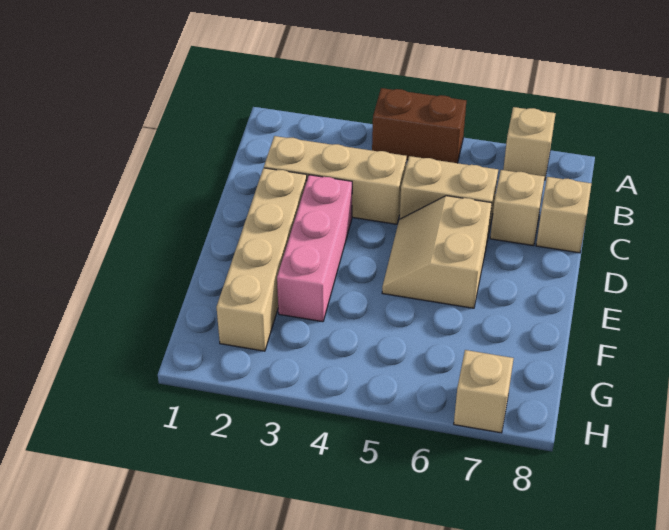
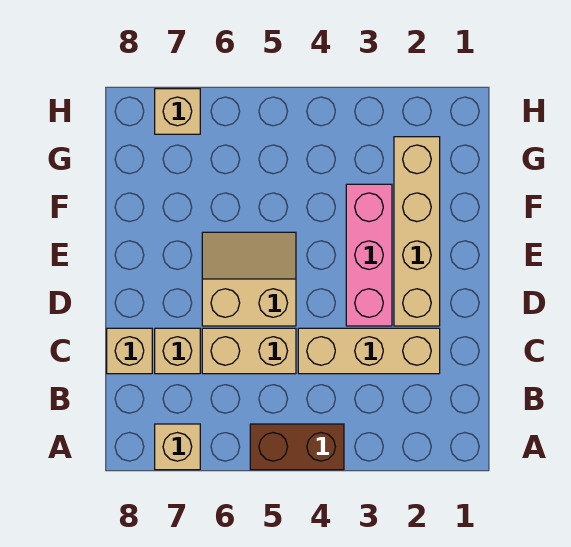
tan slope D5:E6 level 1 top 6 -> tan slope D5:E6 level 1 top D

